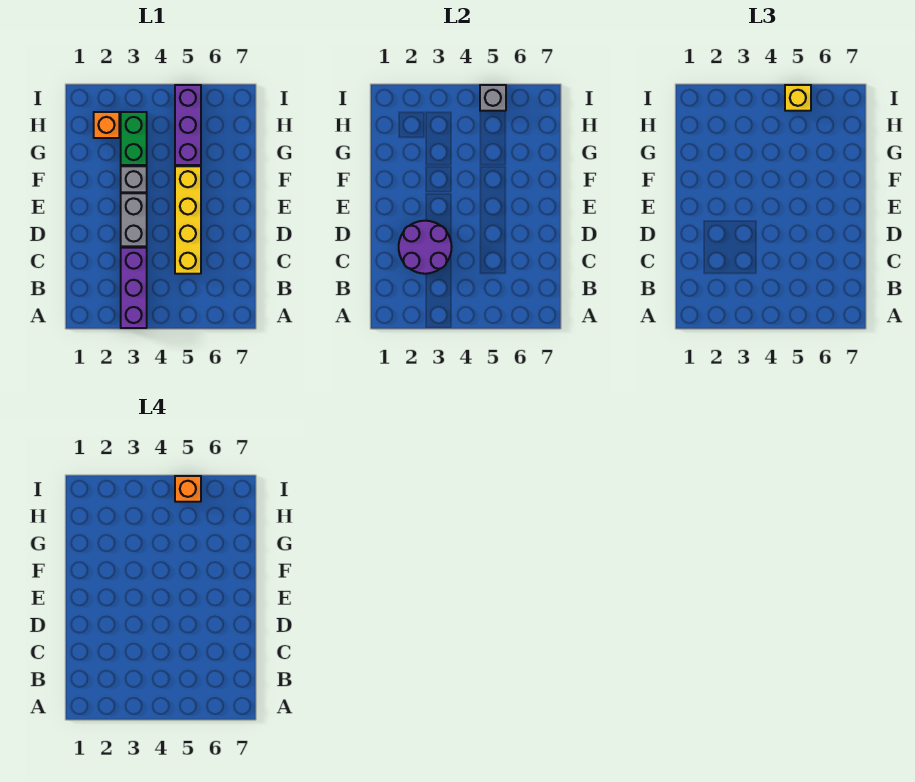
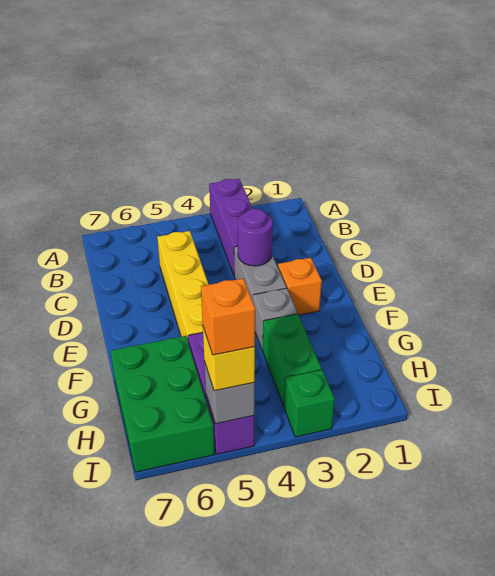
purple round brick C2:D3 level 2 -> purple round brick D3 level 2
none -> green brick G6:I7 level 1
orange brick H2 level 1 -> orange brick E2 level 1
none -> green brick I3 level 1

